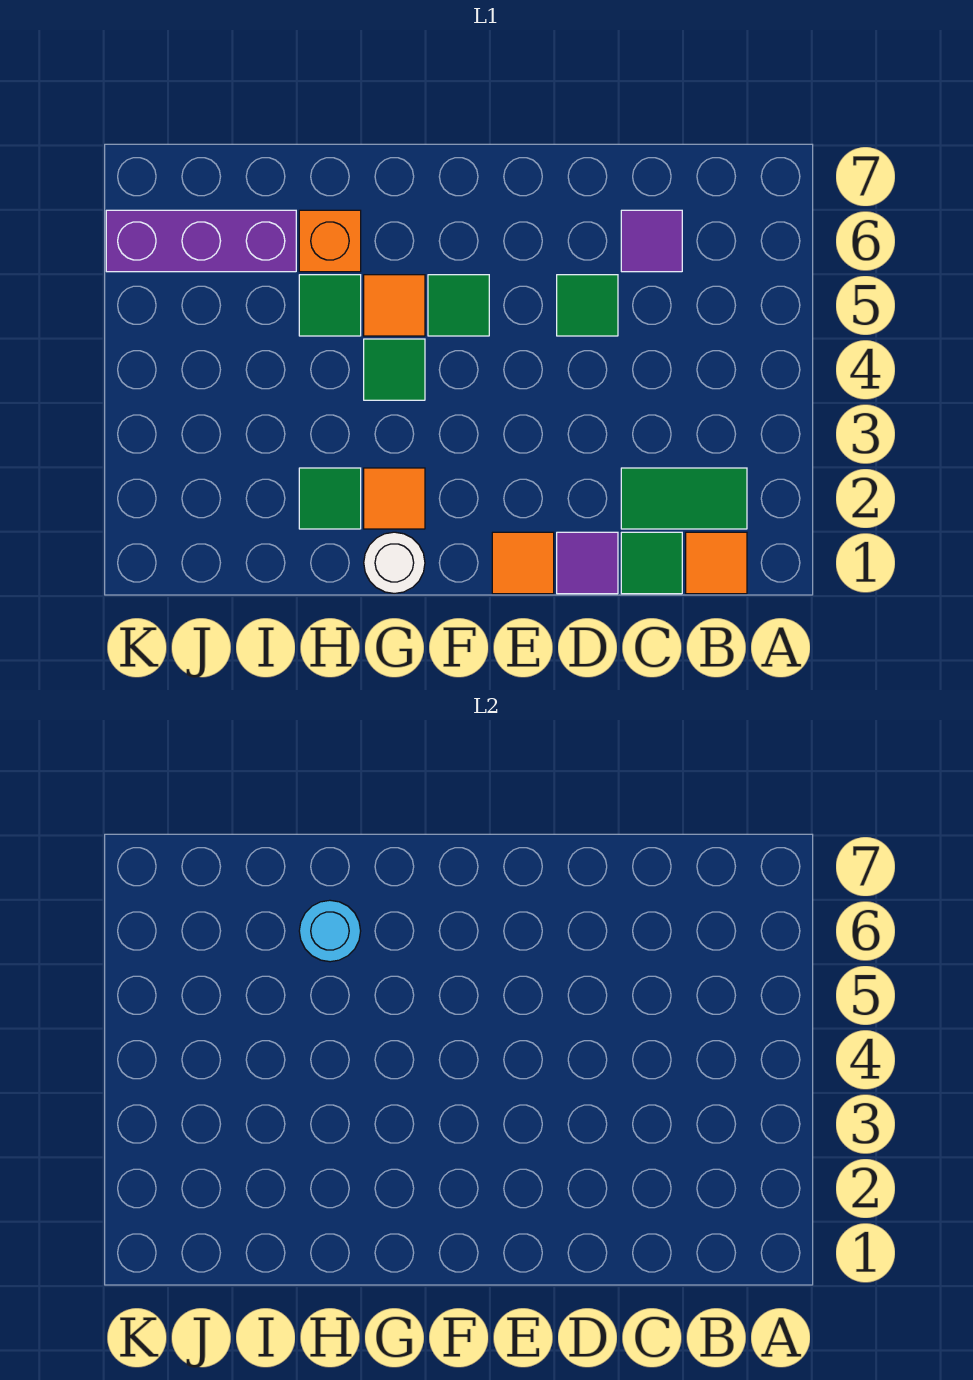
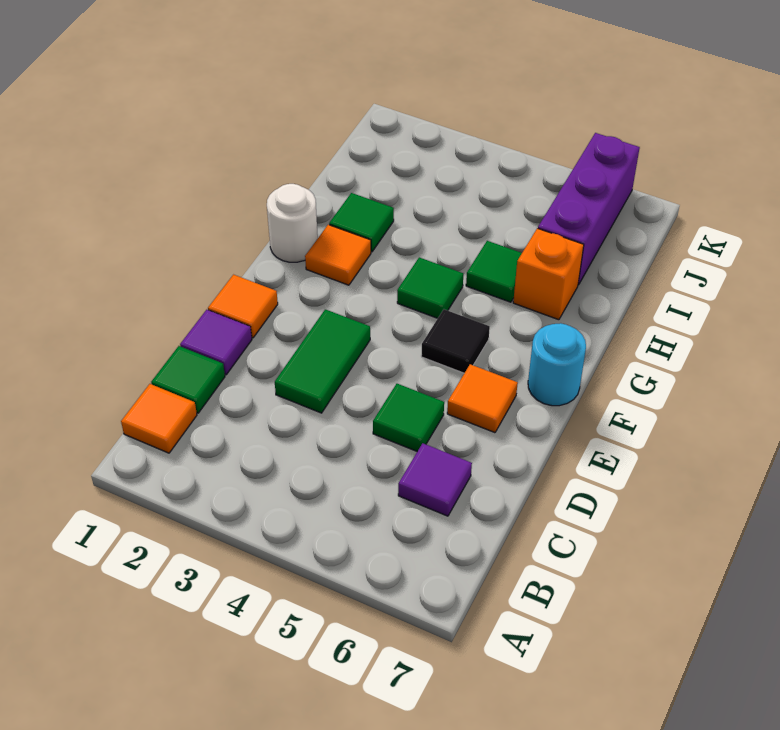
green tile B2:C2 level 1 -> green tile D3:E3 level 1
green tile F5 level 1 -> black tile F5 level 1
orange tile G5 level 1 -> orange tile E6 level 1
cyan round brick H6 level 2 -> cyan round brick F7 level 1

